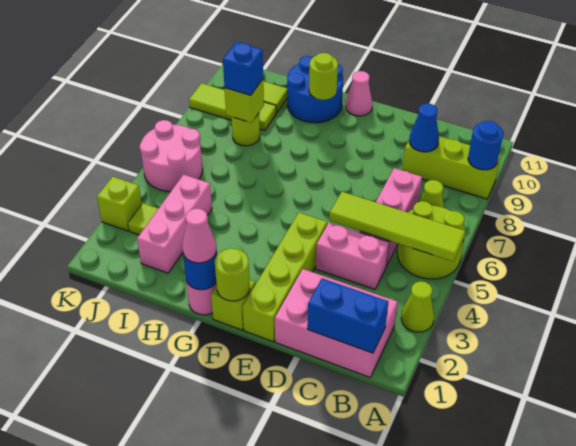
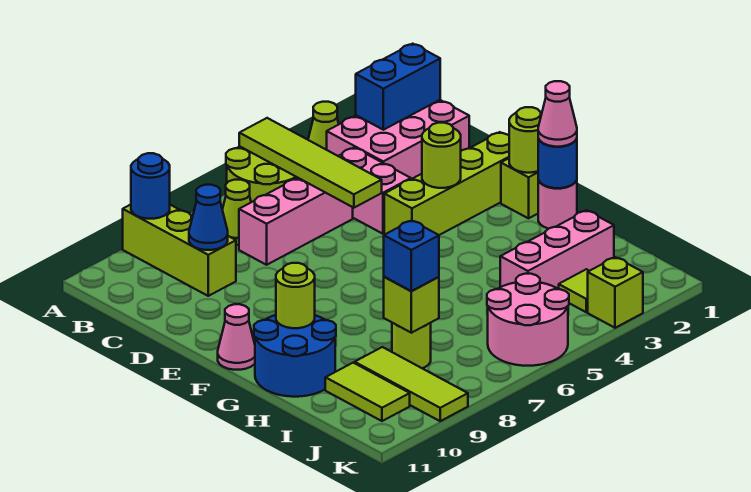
pink brick B1:D2 level 1 -> pink brick B1:C3 level 1
blue brick B1:C1 level 2 -> blue brick B1:B2 level 2
none -> lime round brick E3 level 2

